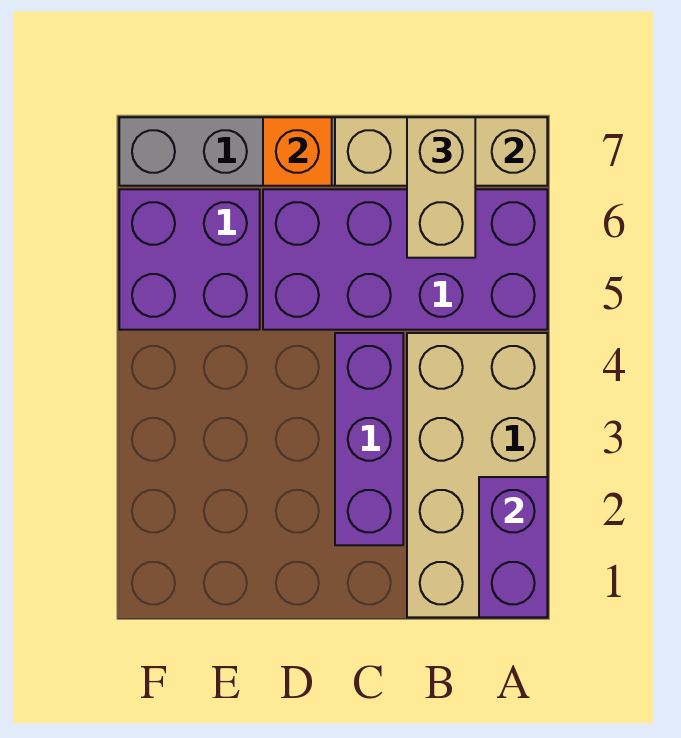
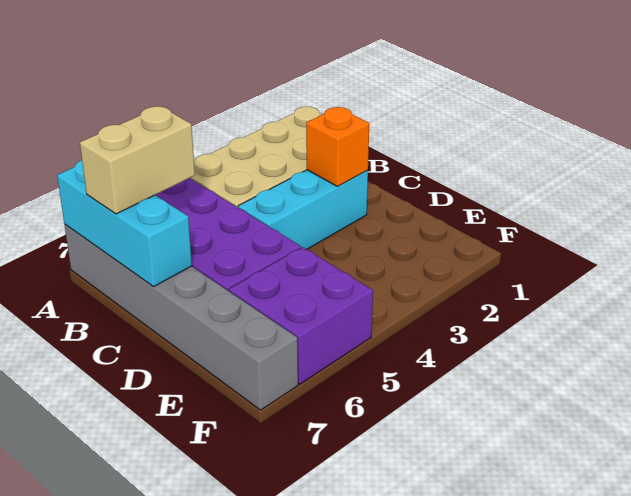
purple brick A1:A2 level 2 -> none
tan brick A7:C7 level 2 -> cyan brick A7:C7 level 2
purple brick C2:C4 level 1 -> cyan brick C2:C4 level 1
orange brick D7 level 2 -> orange brick C2 level 2

